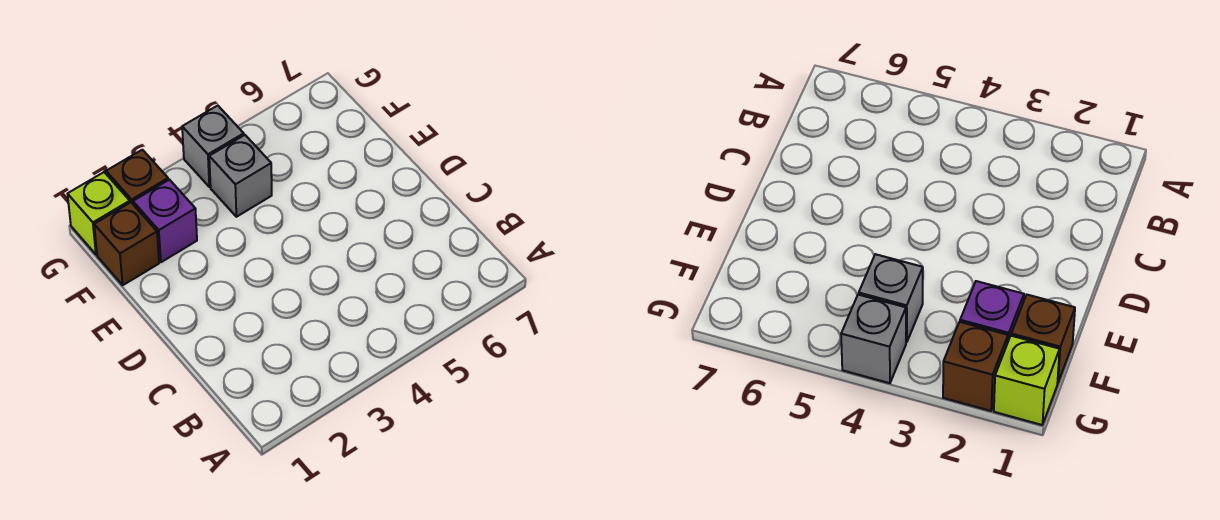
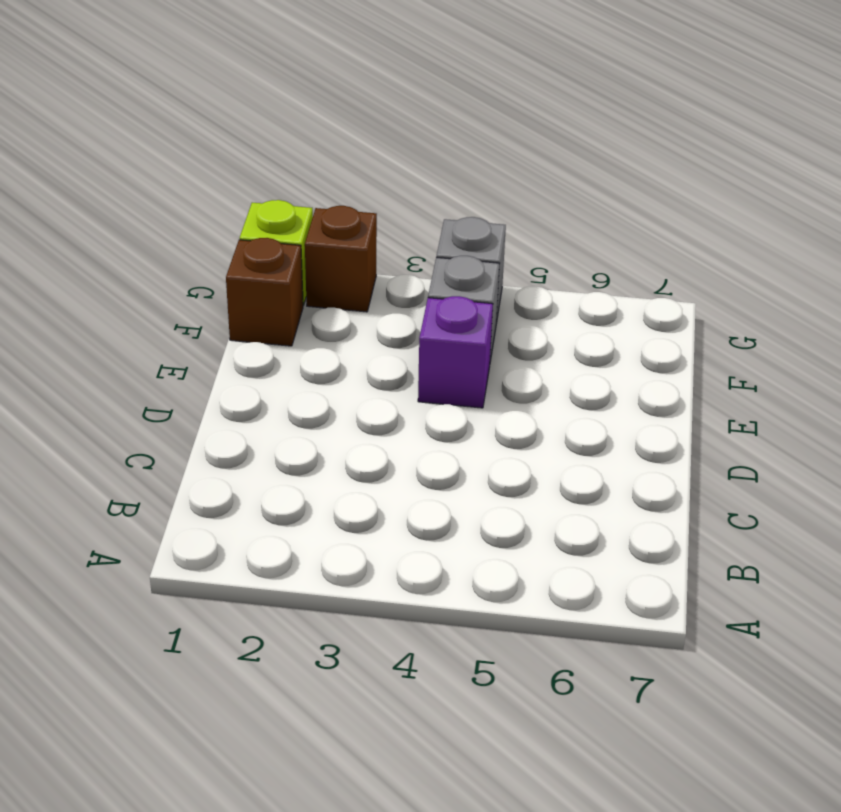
purple brick F2 level 1 -> purple brick E4 level 1

